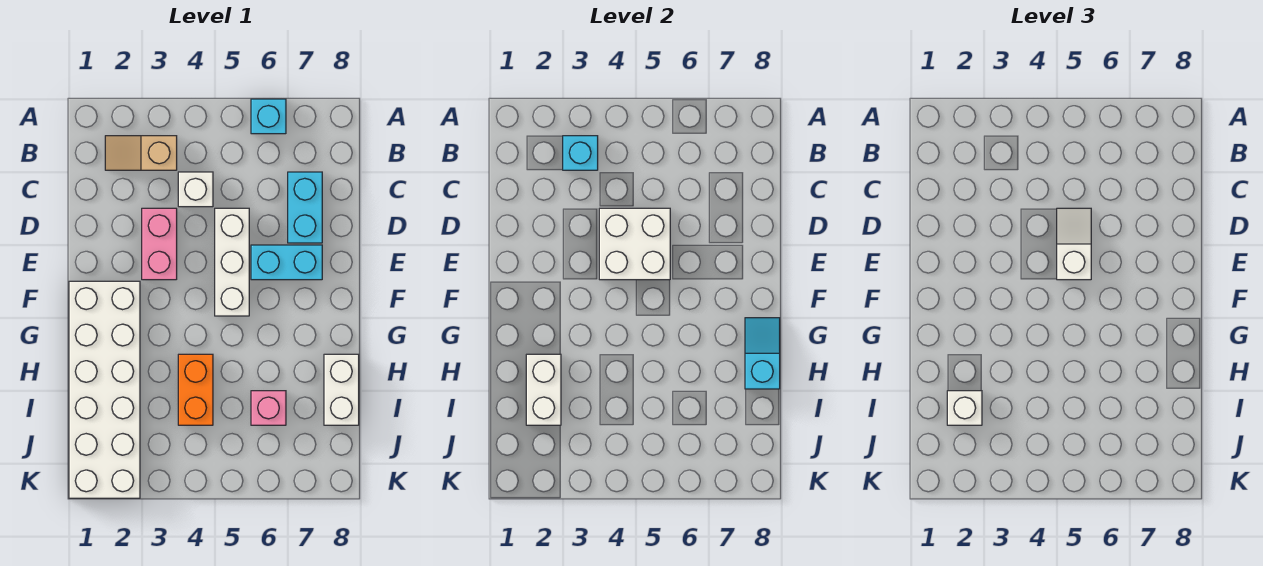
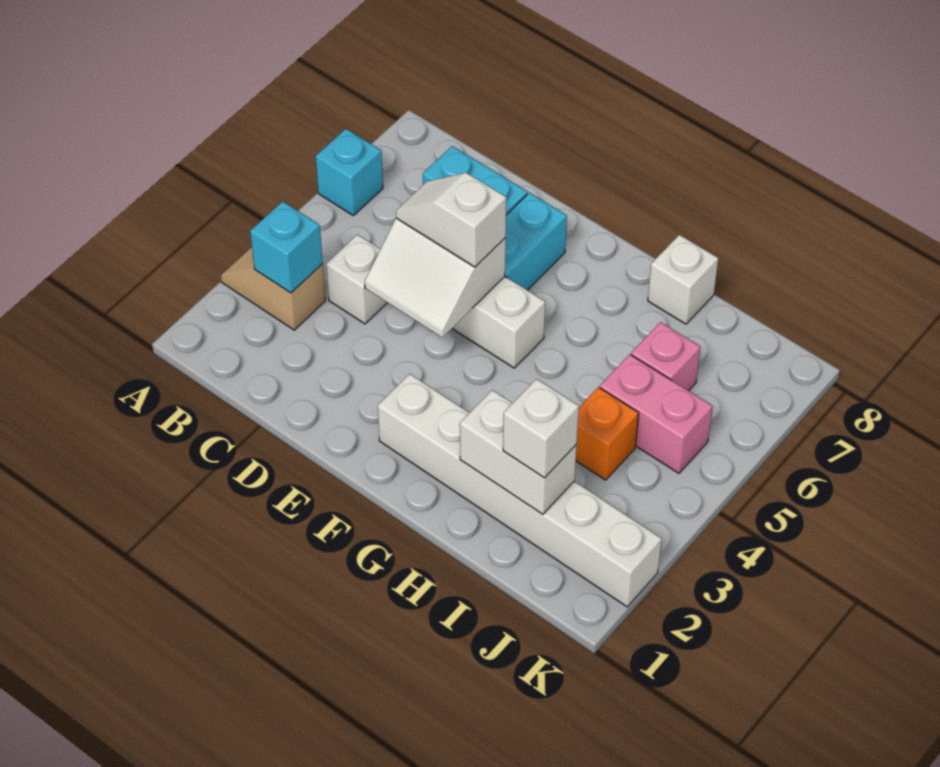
tan slope B2:B3 level 1 top 3 -> tan slope A3:B3 level 1 top B
pink brick D3:E3 level 1 -> pink brick I5:J5 level 1
white brick D4:E5 level 2 -> white slope D4:E5 level 2 top 5
white brick F1:K2 level 1 -> white brick F2:K2 level 1
cyan slope G8:H8 level 2 top H -> none
orange brick H4:I4 level 1 -> orange brick I4 level 1
white brick H8:I8 level 1 -> white brick H8 level 1

